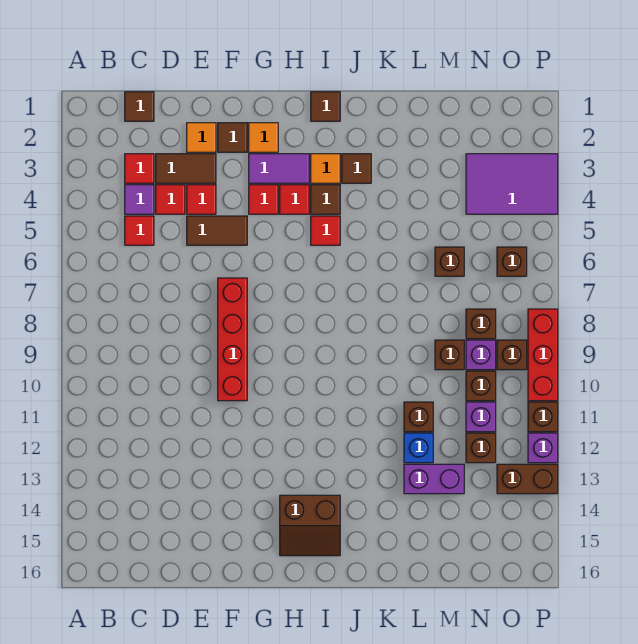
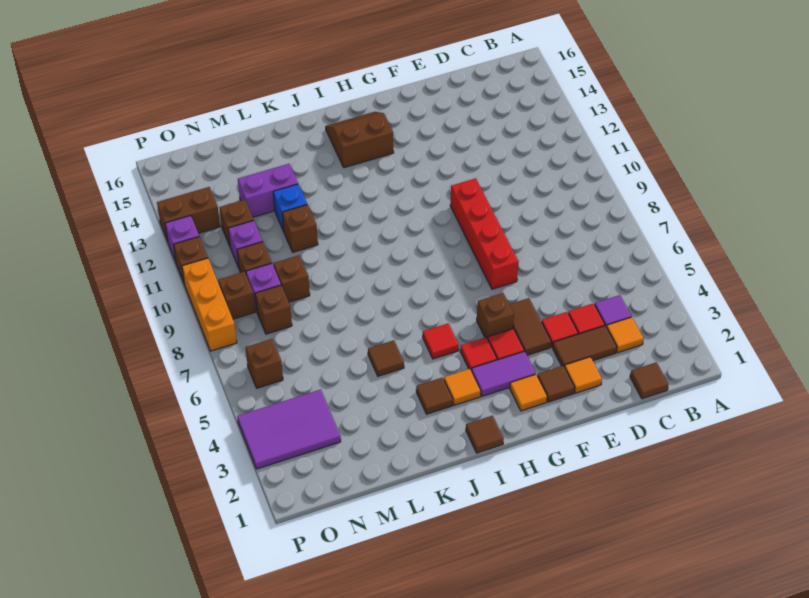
red tile C3 level 1 -> orange tile C3 level 1
red tile C5 level 1 -> none
brown tile E5:F5 level 1 -> brown tile F4:F5 level 1
brown tile I4 level 1 -> brown tile K5 level 1
brown brick M6 level 1 -> brown brick G5 level 1
red brick P8:P10 level 1 -> orange brick P8:P10 level 1

